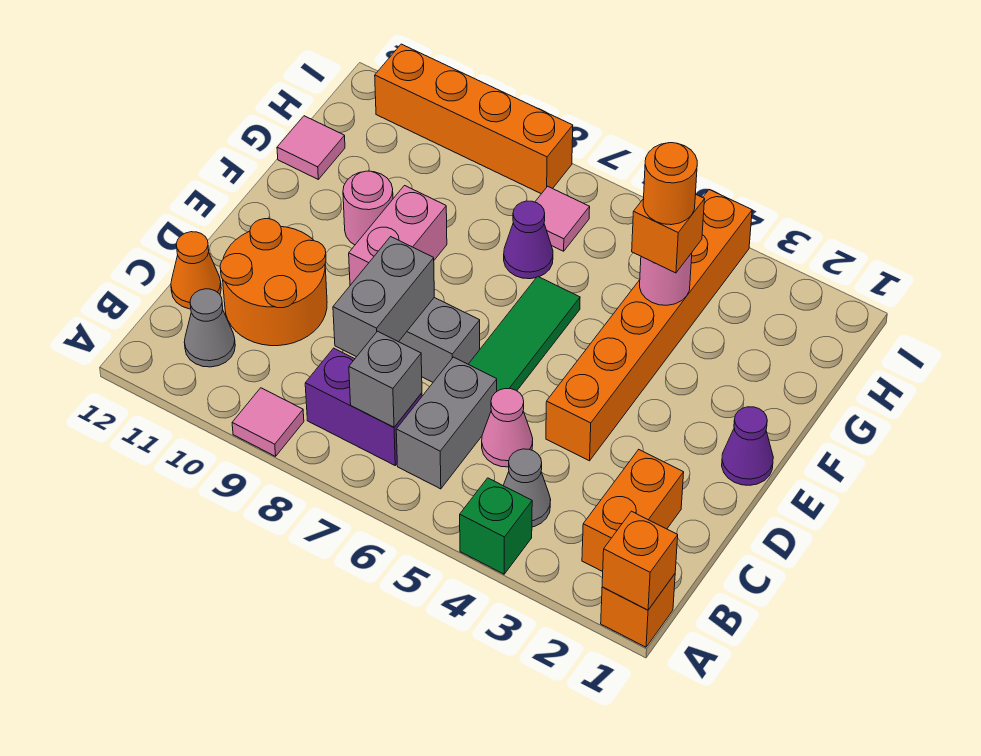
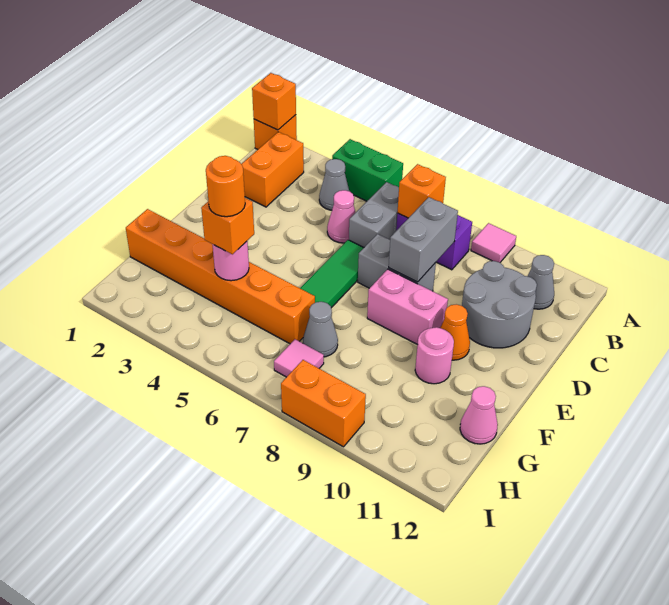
green brick A4 level 1 -> green brick A4:A5 level 1
grey brick B7 level 2 -> orange brick B7 level 2
orange round brick C10:D11 level 1 -> grey round brick C10:D11 level 1
orange cone C12 level 1 -> orange cone E10 level 1
orange brick D4:I4 level 1 -> orange brick G1:G6 level 1
purple cone E1 level 1 -> none
pink brick E9:F9 level 1 -> pink brick E8:E9 level 1
purple cone G7 level 1 -> grey cone G7 level 1
pink tile G12 level 1 -> pink cone G12 level 1
orange brick I8:I11 level 1 -> orange brick I8:I9 level 1

